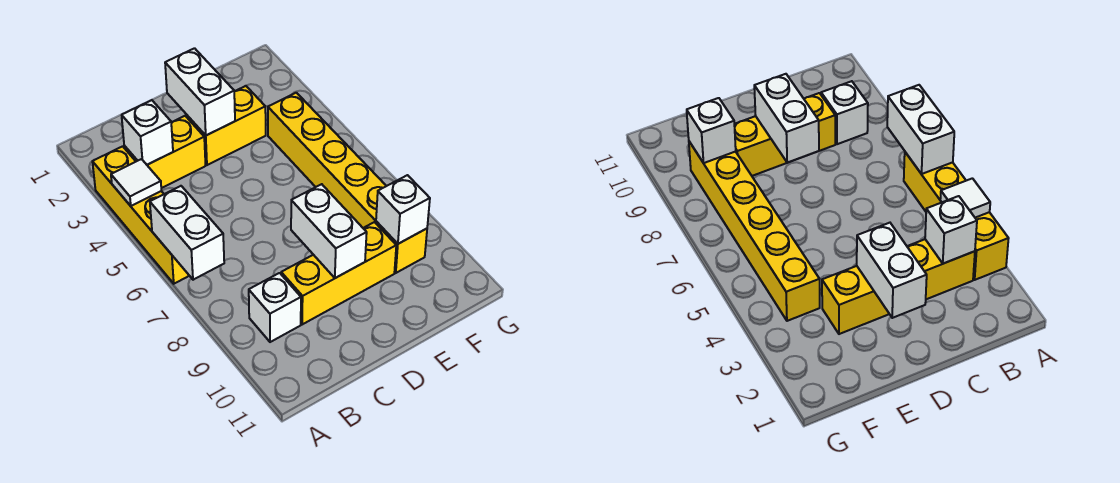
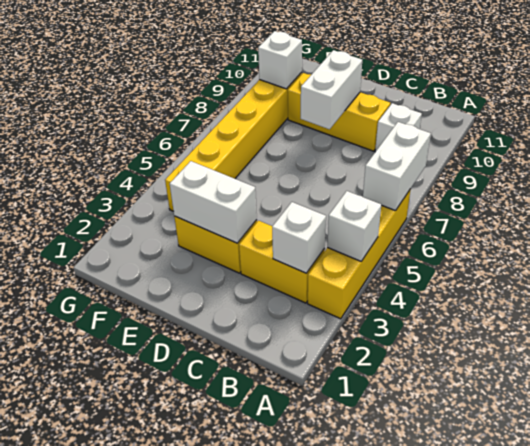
white tile A4 level 2 -> white brick A4 level 2
white brick D2:D3 level 2 -> white brick D3:E3 level 2

